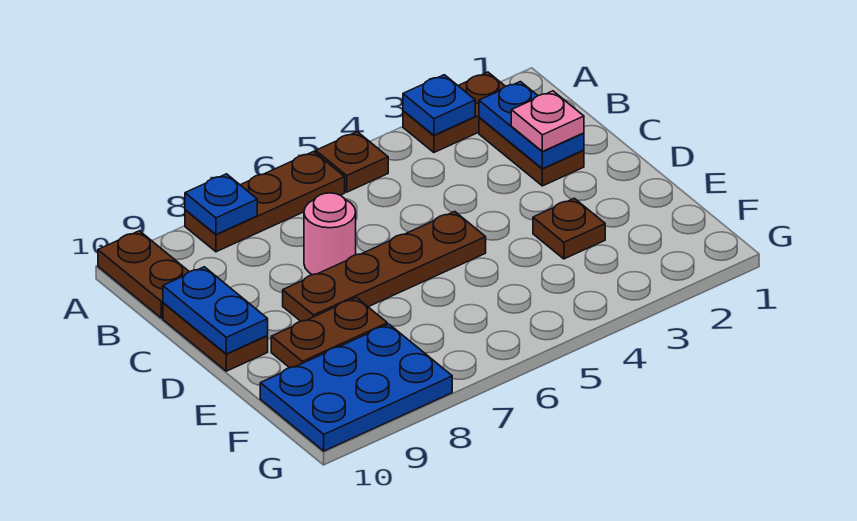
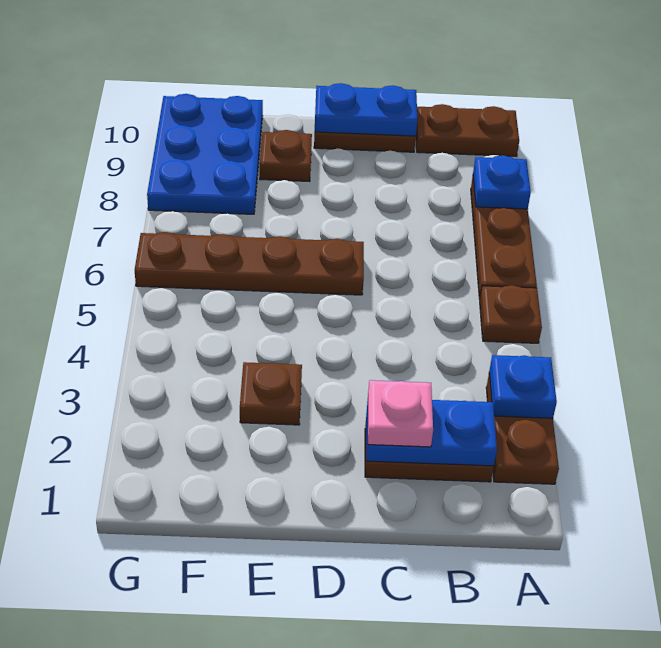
pink round brick C7 level 1 -> none
brown plate D5:D8 level 1 -> brown plate D6:G6 level 1
brown plate E8:E9 level 1 -> brown plate E9 level 1

